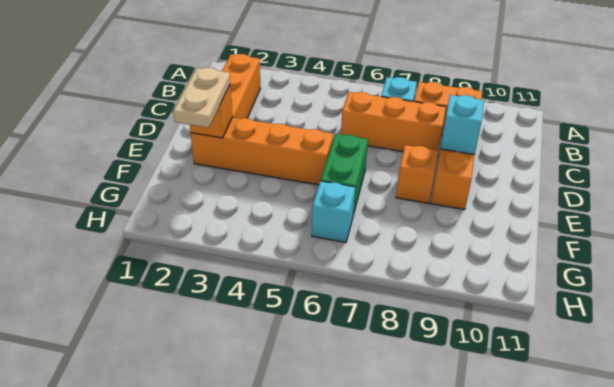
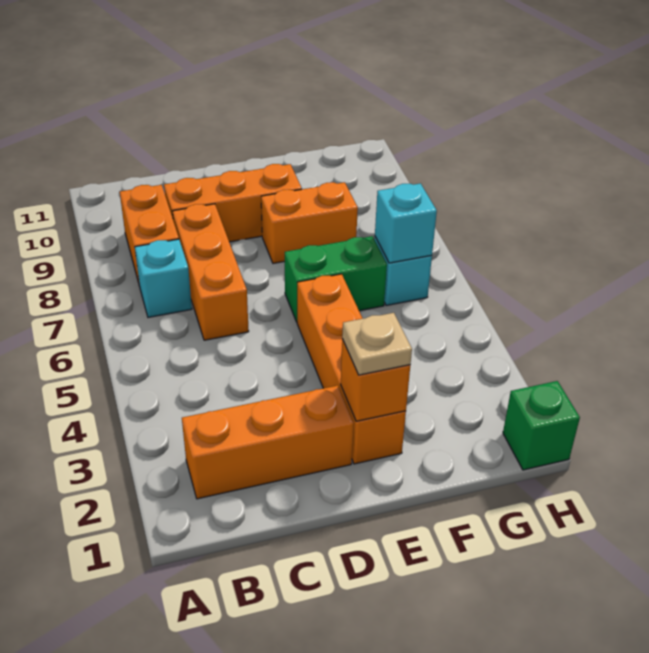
cyan brick D9 level 2 -> cyan brick G6 level 2
tan plate E2:F2 level 3 -> tan plate E2 level 3
orange brick E8 level 1 -> orange brick E8:F8 level 1
none -> green brick H1 level 1

